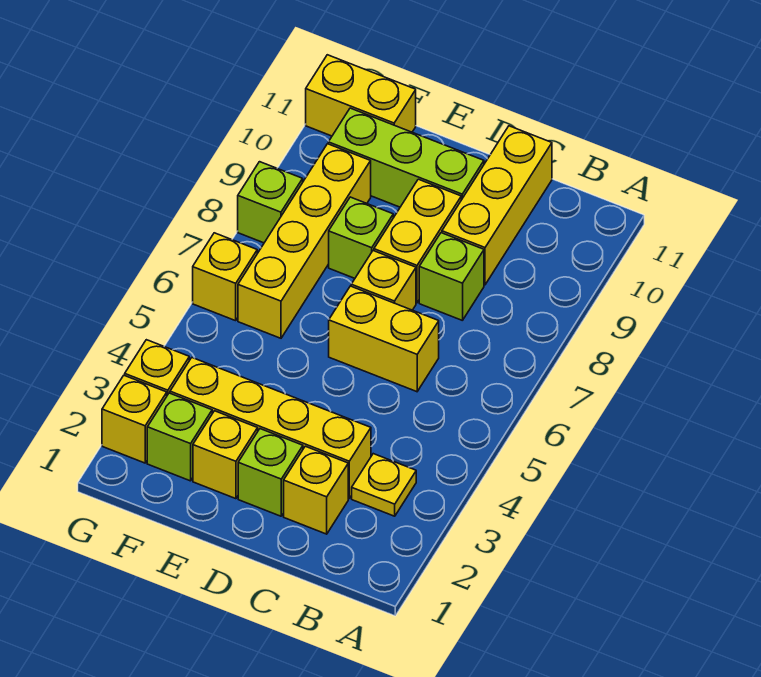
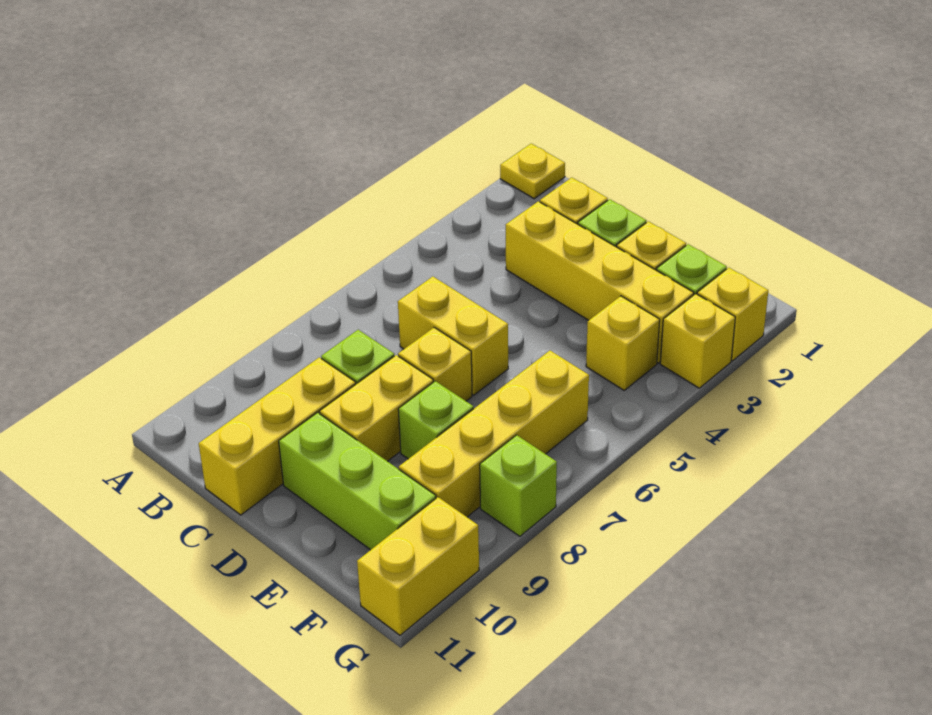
yellow plate B3 level 1 -> yellow plate A1 level 1
yellow brick F11:G11 level 1 -> yellow brick G10:G11 level 1
yellow brick G6 level 1 -> yellow brick F4 level 1

